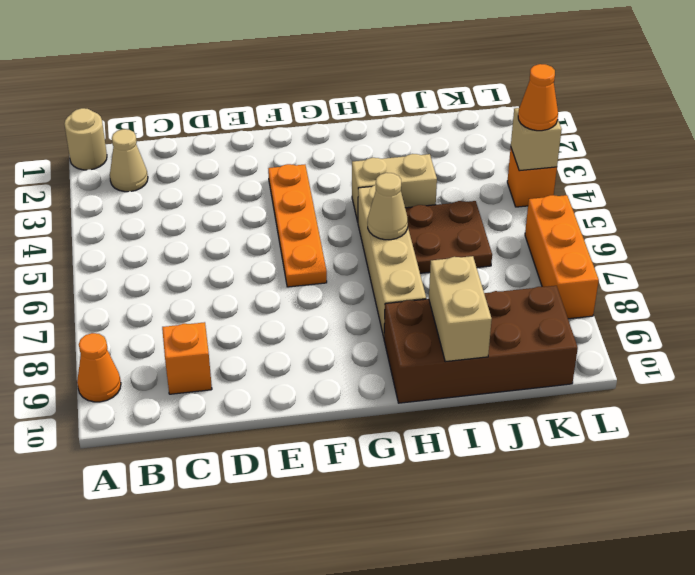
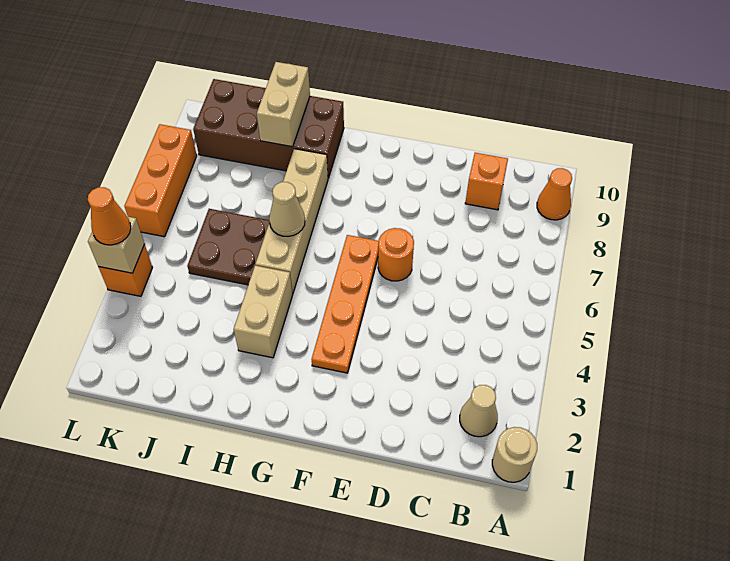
none -> orange round brick E6 level 1
tan brick H4:I4 level 1 -> tan brick H3:H4 level 1

